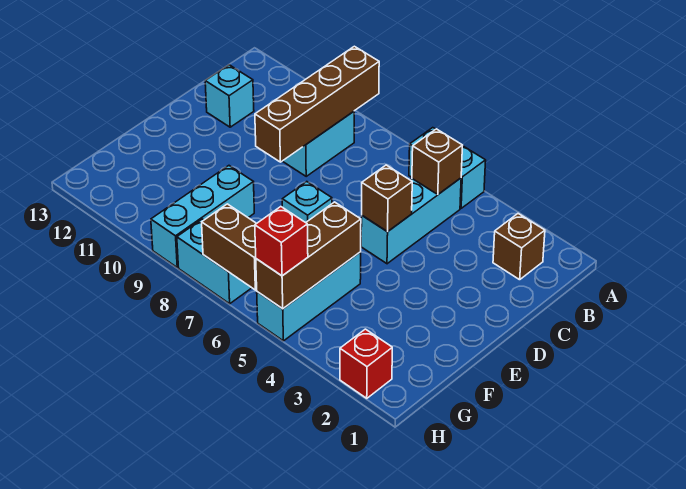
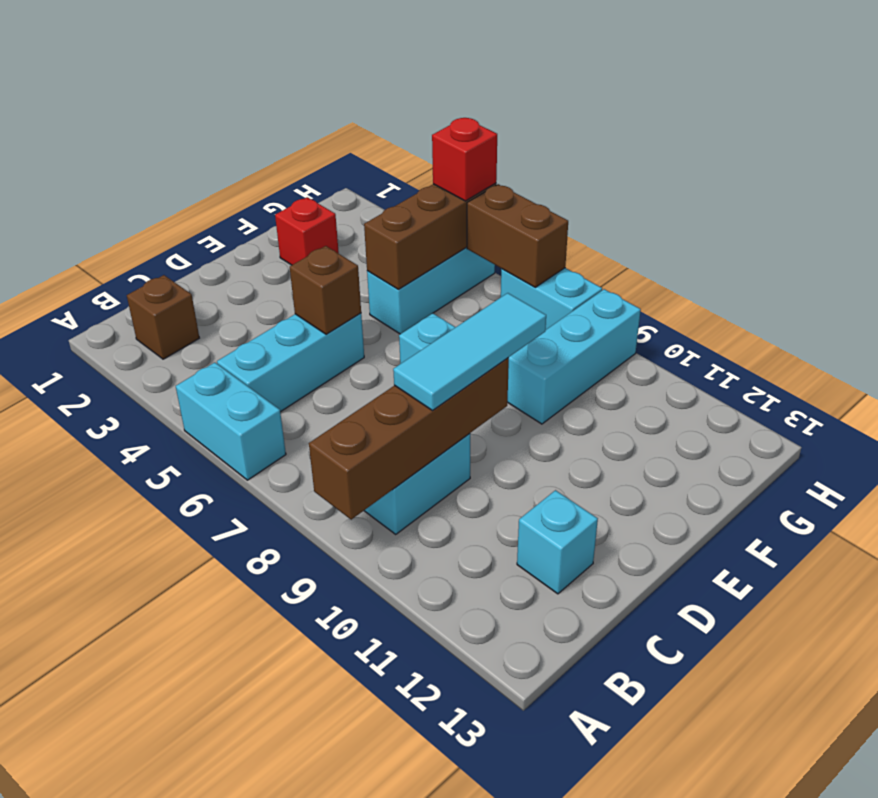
brown brick B5 level 2 -> none
none -> cyan tile C9:E9 level 3
red brick H2 level 1 -> red brick F2 level 1

